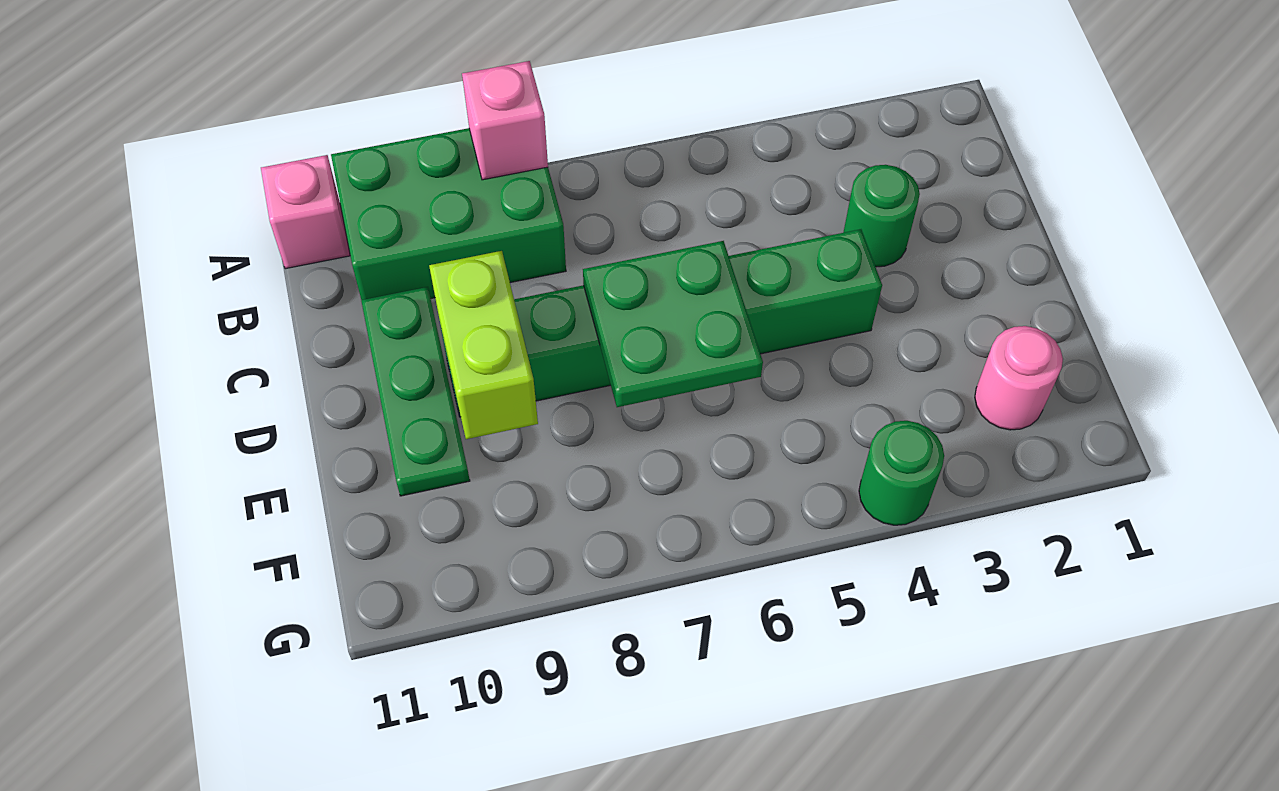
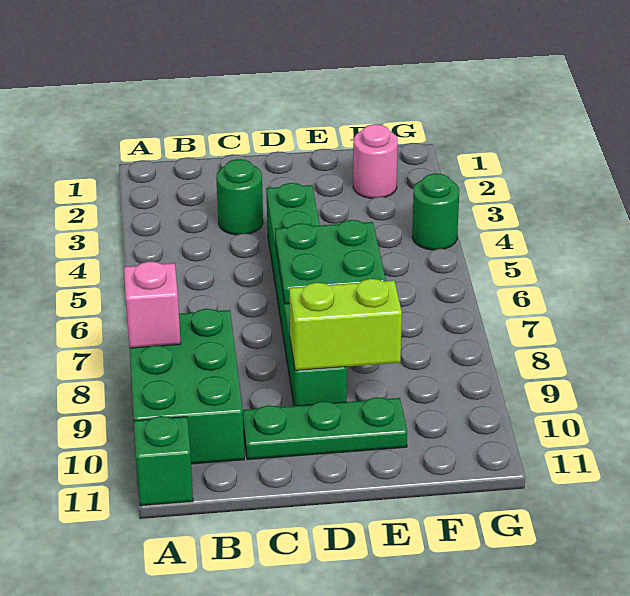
pink brick A11 level 1 -> green brick A11 level 1

